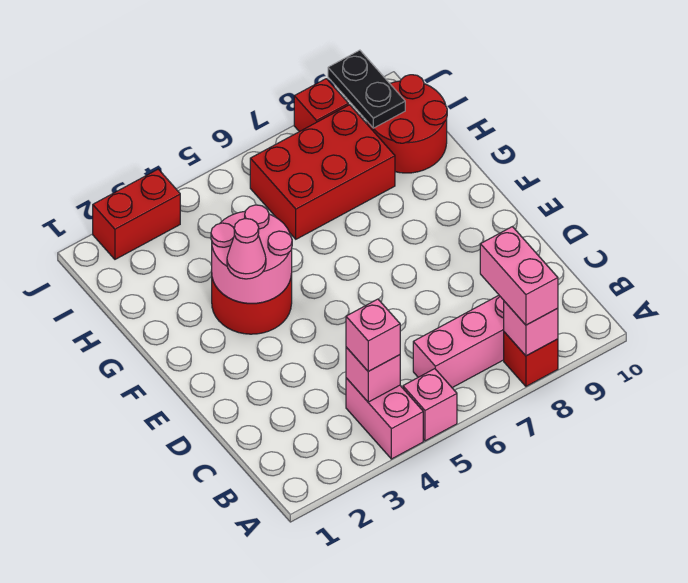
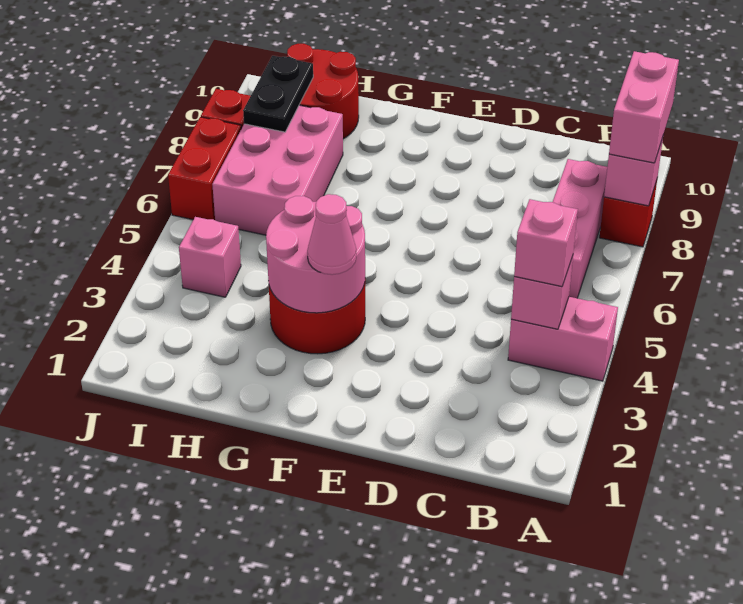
pink brick A5 level 1 -> pink brick I4 level 1
pink brick A8:B8 level 3 -> pink brick A8:A9 level 3
red brick H6:I8 level 1 -> pink brick H6:I8 level 1
black plate I9:J9 level 2 -> black plate I8:I9 level 2
red brick J2:J3 level 1 -> red brick J6:J7 level 1

